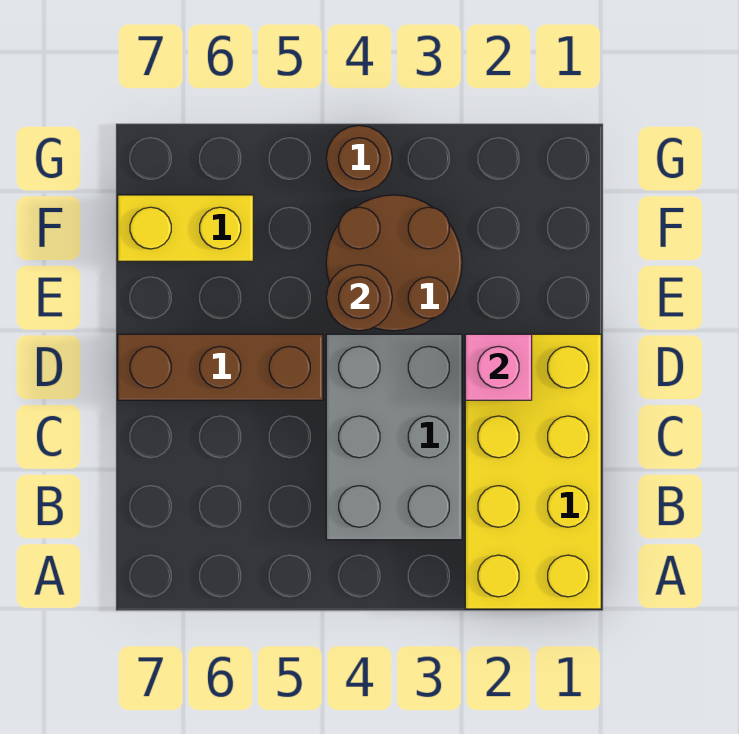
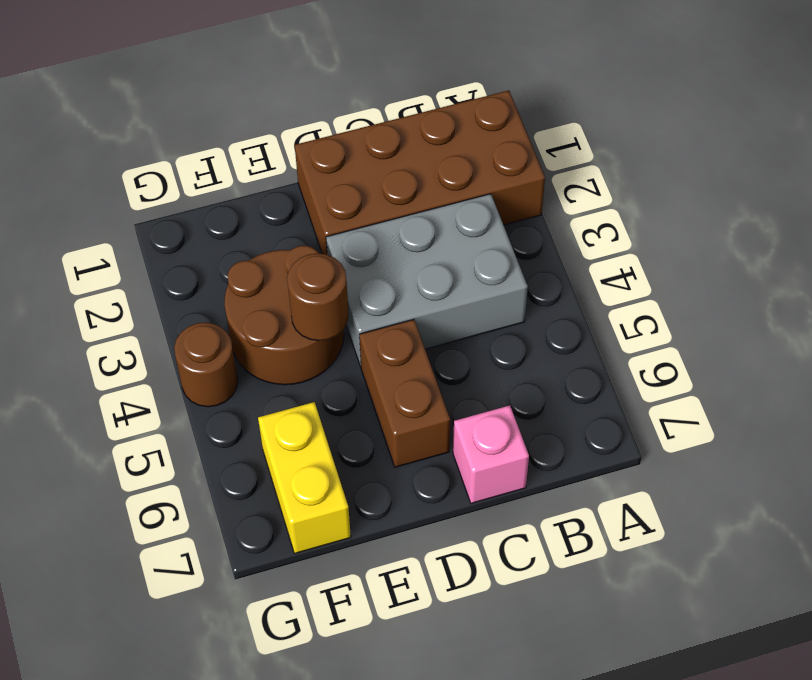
yellow brick A1:D2 level 1 -> brown brick A1:D2 level 1
pink brick D2 level 2 -> pink brick C7 level 1
brown brick D5:D7 level 1 -> brown brick D5:D6 level 1

